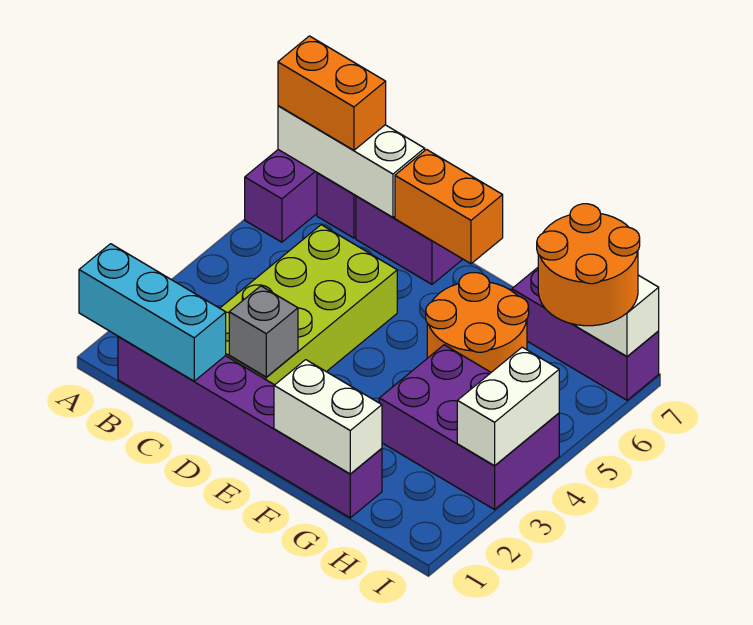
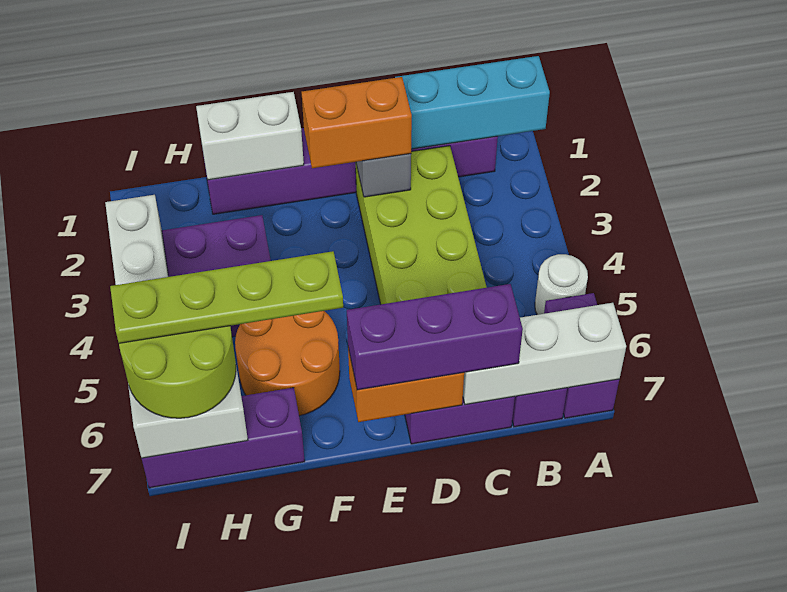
none -> white round brick A5 level 1
orange brick A7:B7 level 3 -> orange brick D2:E2 level 3
none -> purple brick C7:E7 level 3
none -> lime plate F6:I6 level 4
orange round brick H6:I7 level 3 -> lime round brick H6:I7 level 3

